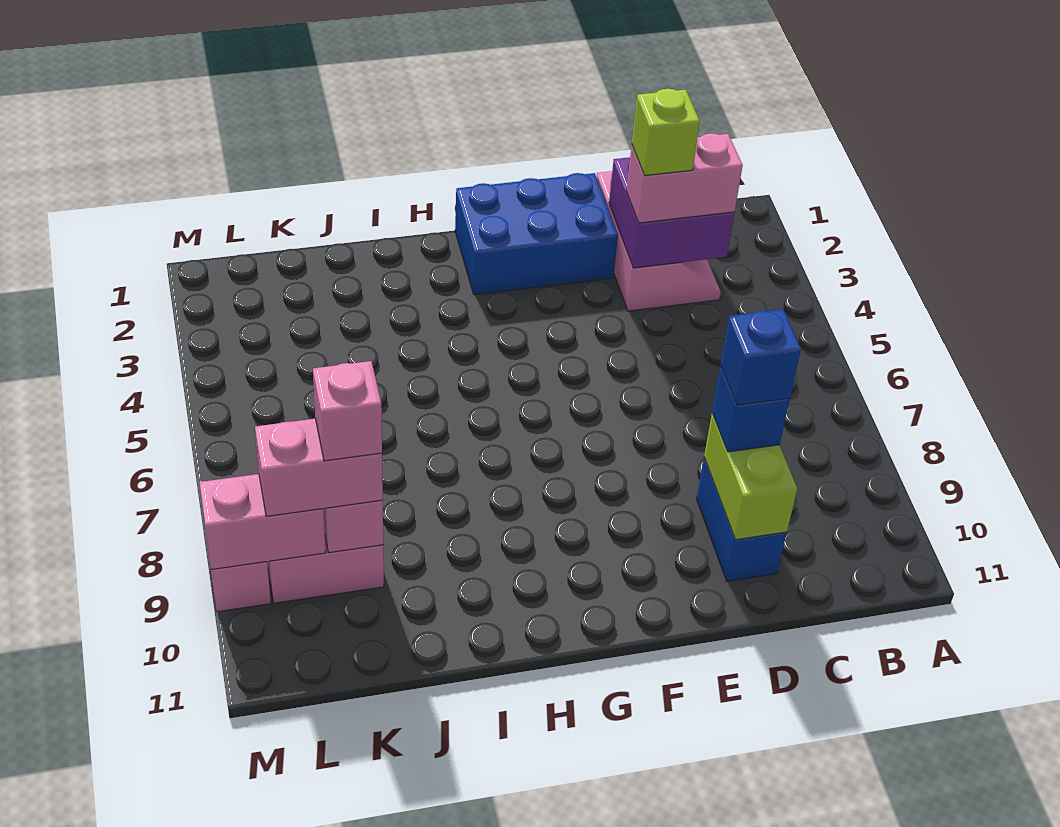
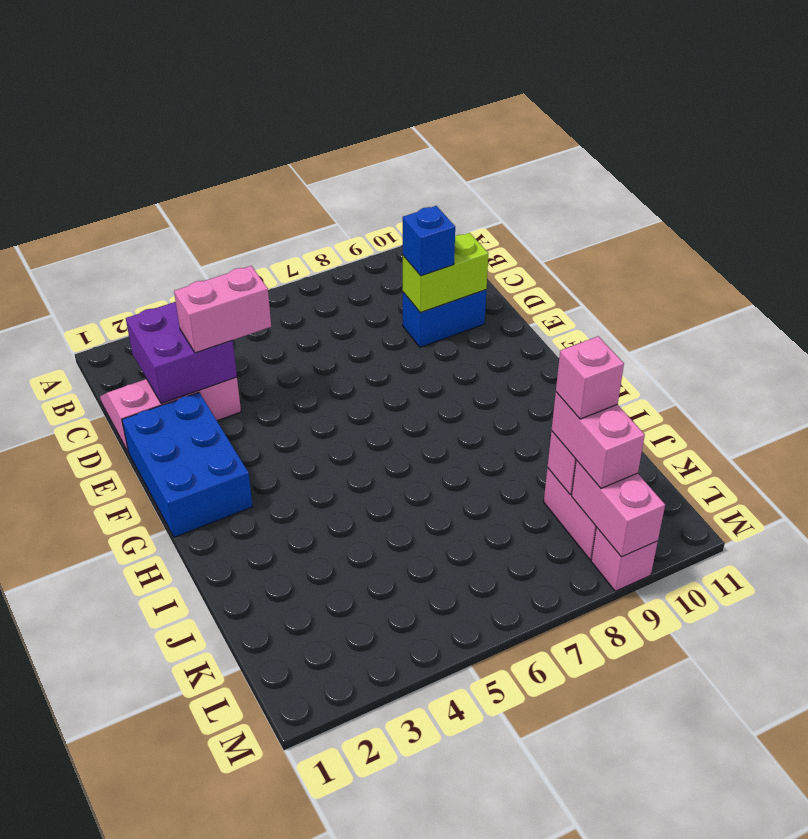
pink brick C3:D3 level 3 -> pink brick D3:D4 level 3
lime brick D3 level 4 -> none
blue brick D9 level 4 -> none

